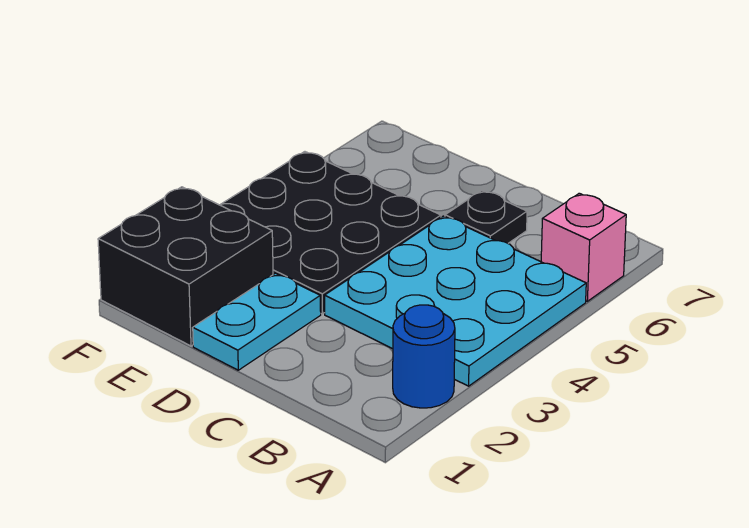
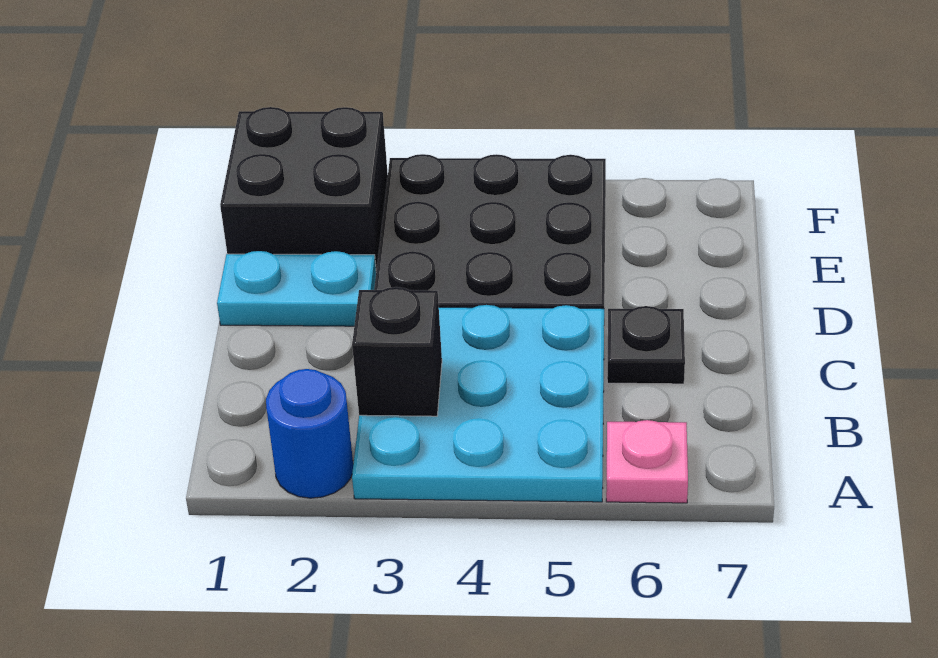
pink brick A6 level 1 -> pink plate A6 level 1
none -> black brick B3 level 2

